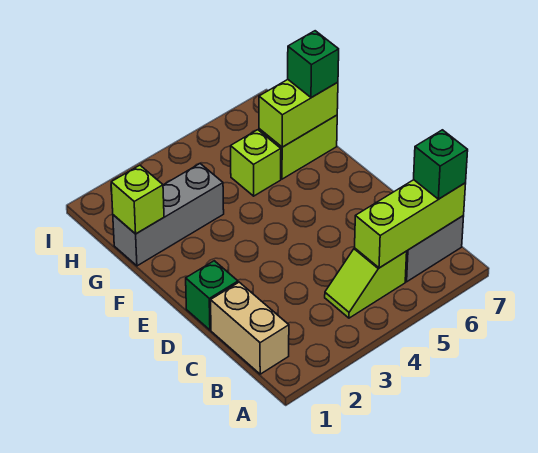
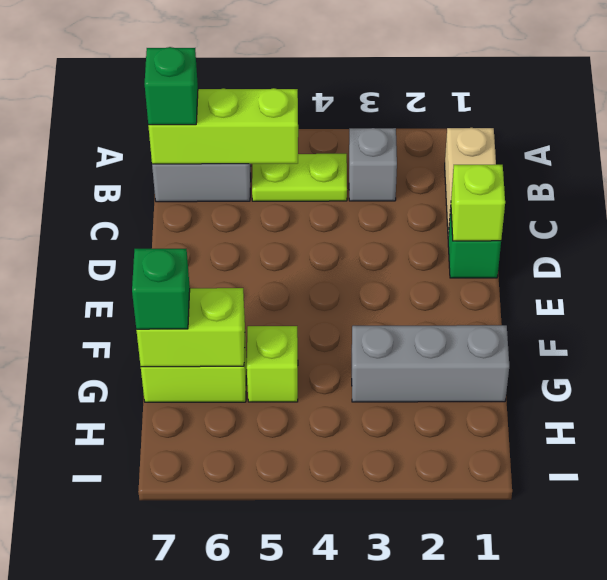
none -> grey brick B3 level 1
lime slope B4:B5 level 1 top 5 -> lime plate B4:B5 level 1
lime brick G1 level 2 -> lime brick D1 level 2

